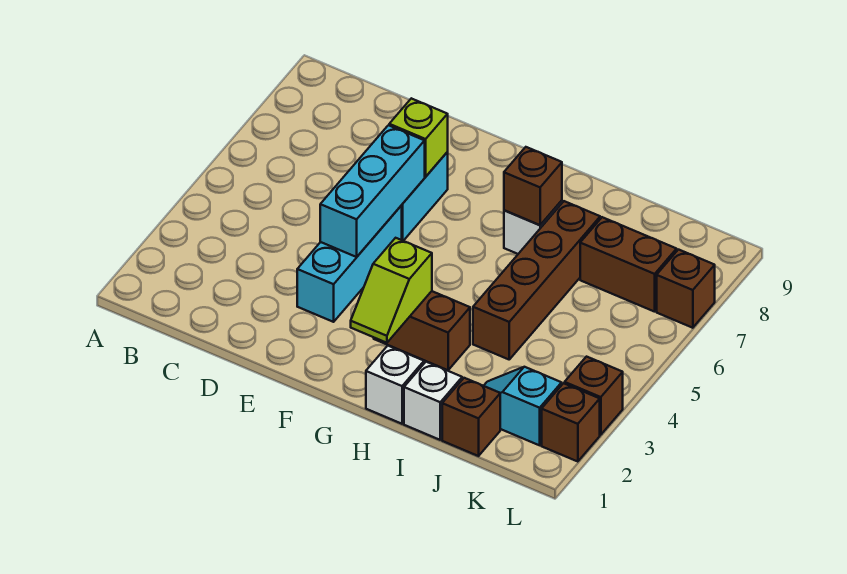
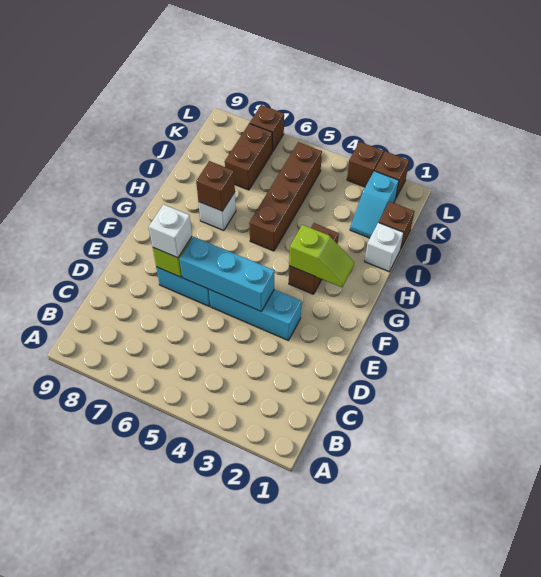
white brick H1 level 1 -> white brick E7 level 3
brown brick I4:I7 level 1 -> brown brick H5:K5 level 1

